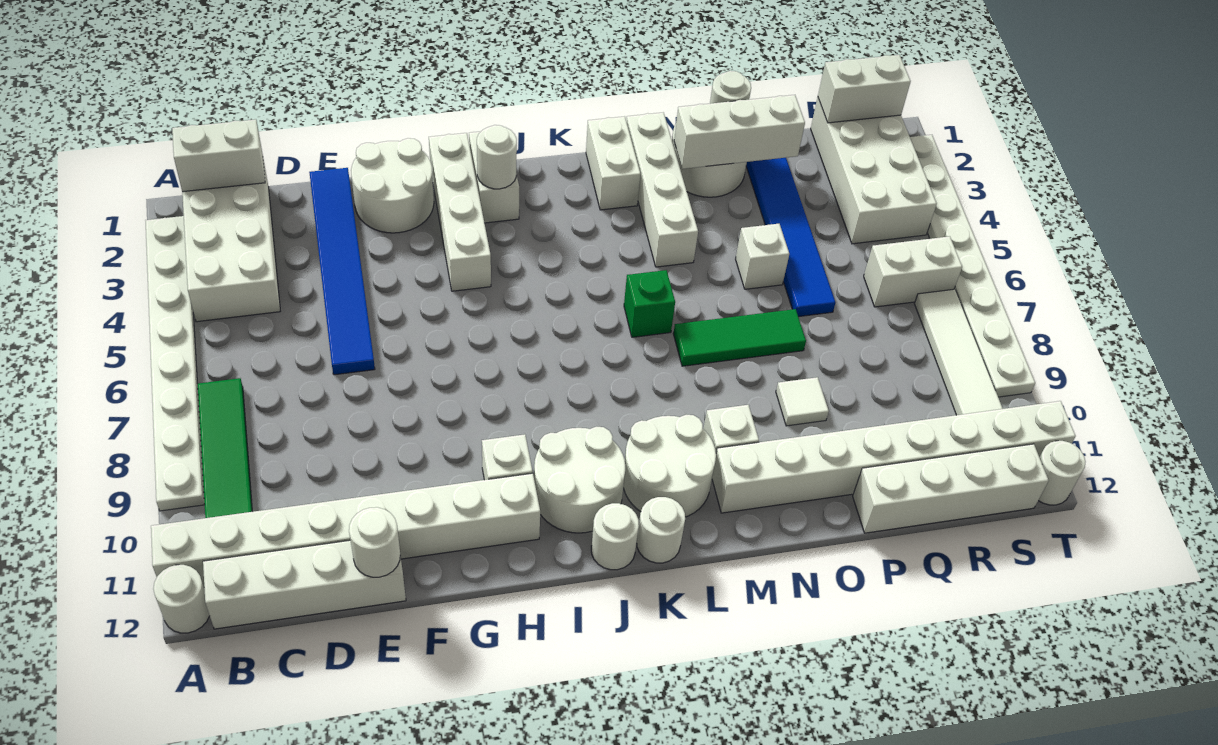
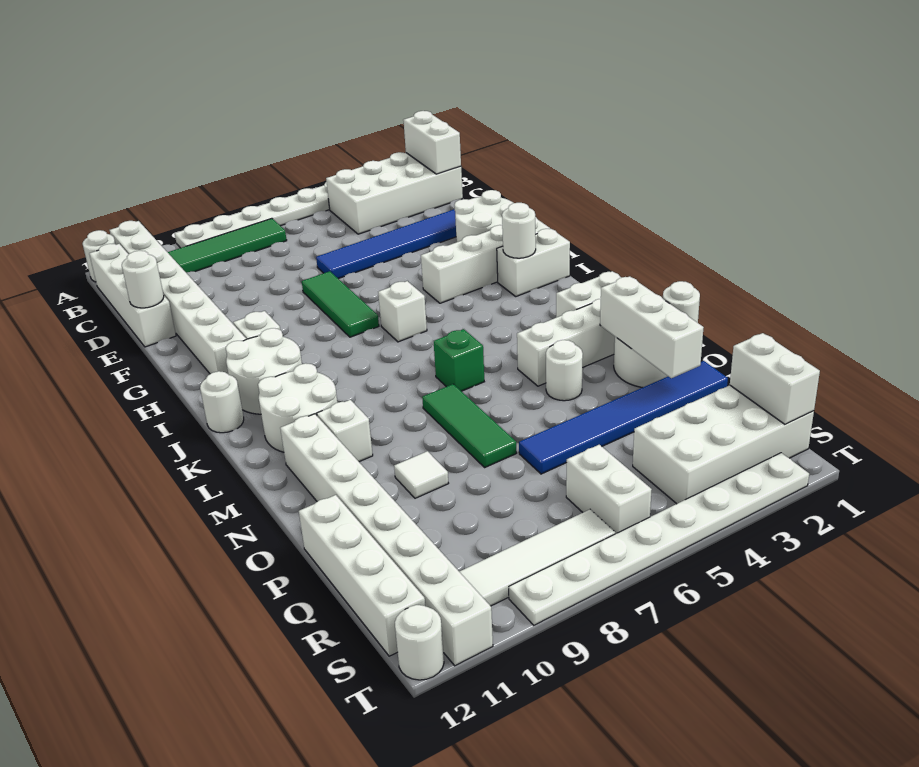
none -> green tile F7:H7 level 1
white round brick K12 level 1 -> white round brick N4 level 1
white brick O5 level 1 -> white brick I6 level 1

